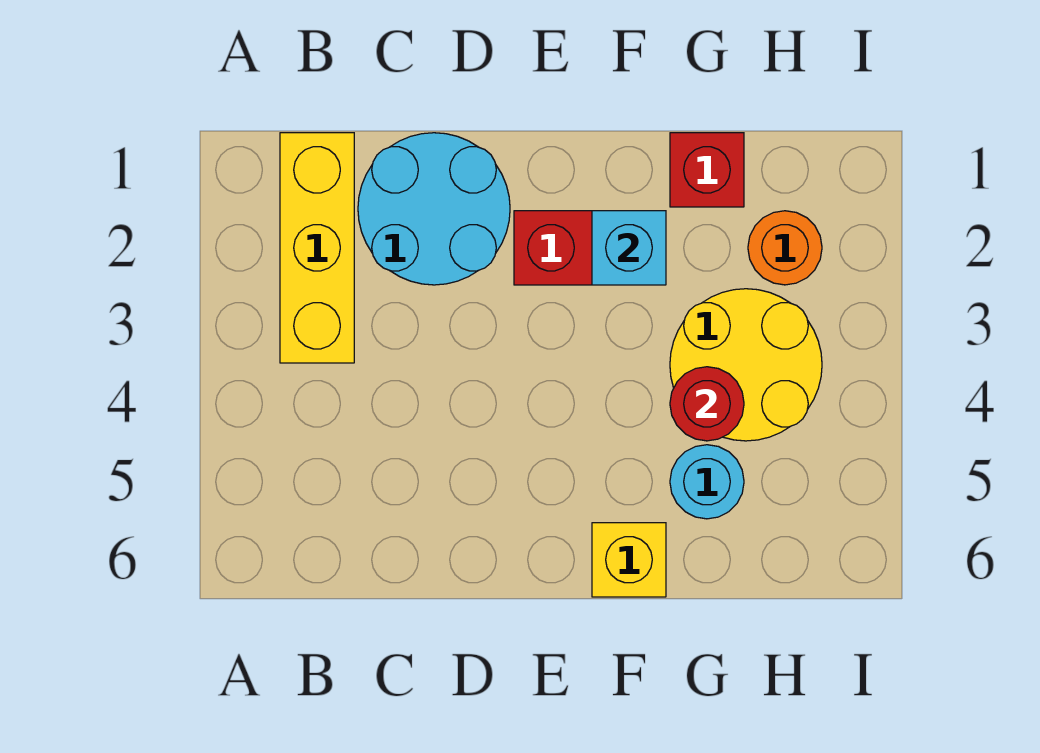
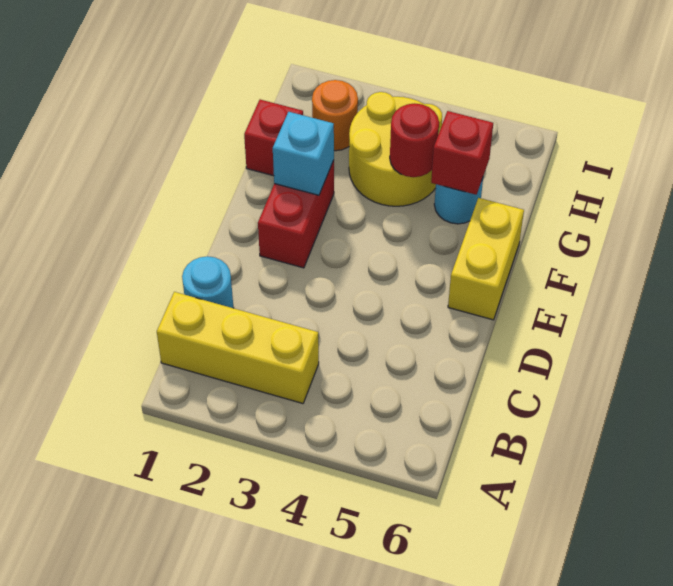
cyan round brick C1:D2 level 1 -> cyan round brick C1 level 1
yellow brick F6 level 1 -> yellow brick E6:F6 level 1
none -> red brick G5 level 2

